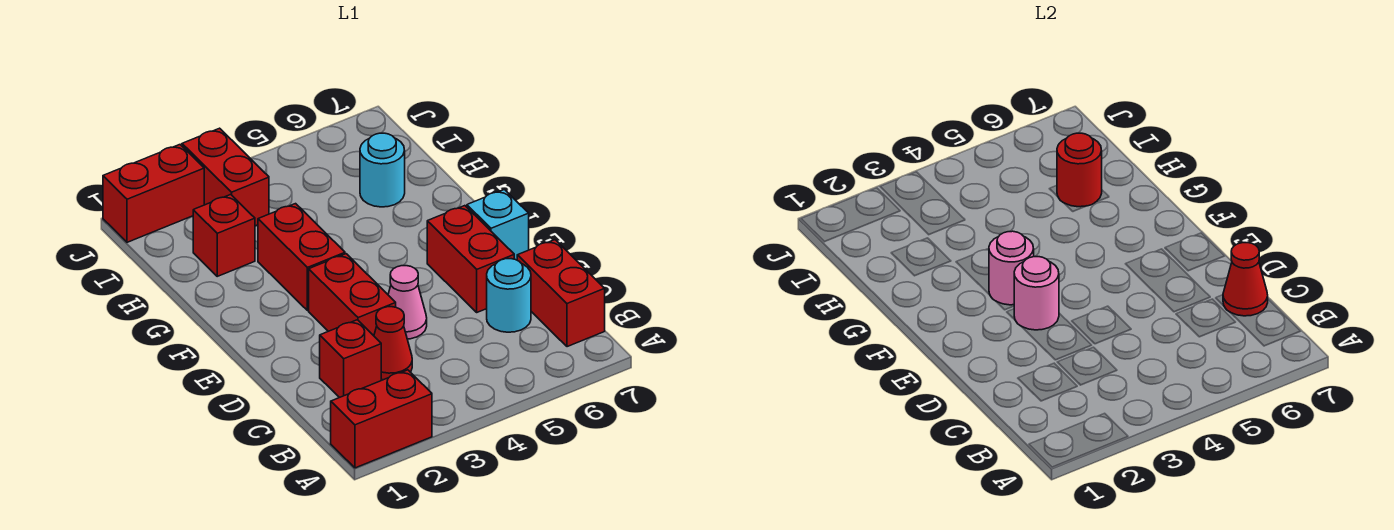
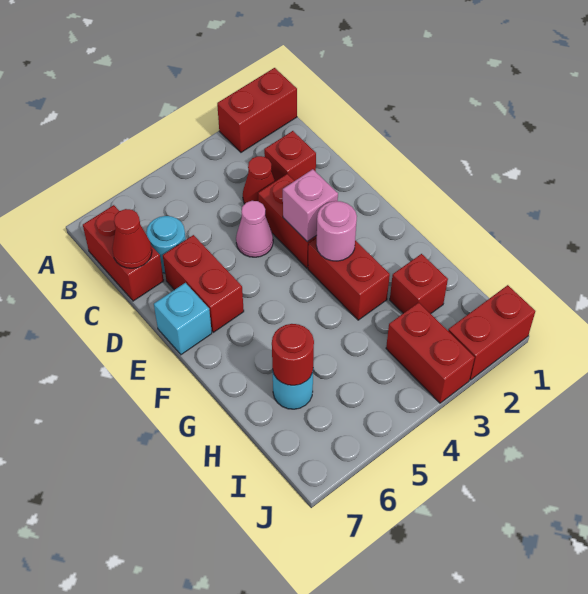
pink round brick E3 level 2 -> pink brick E3 level 2

